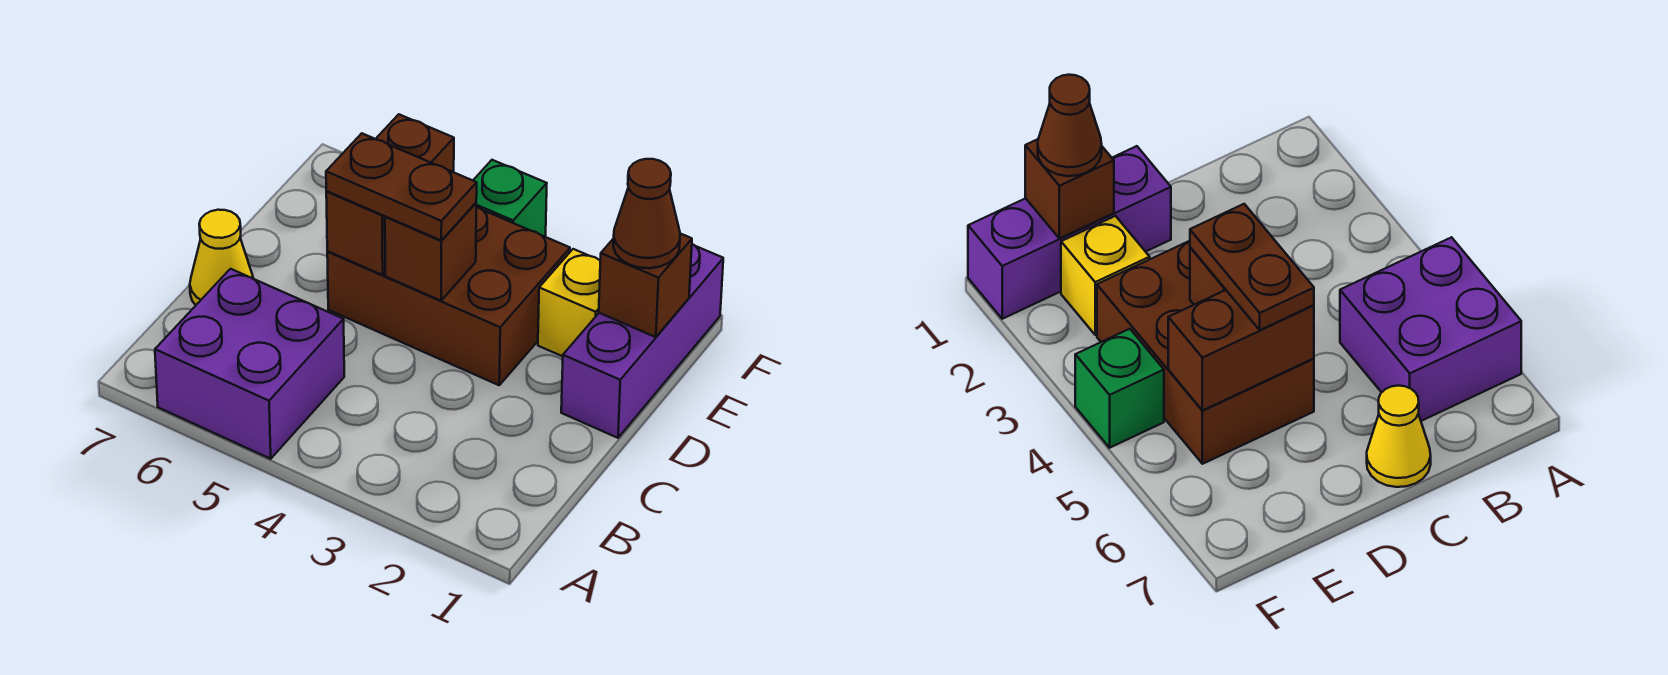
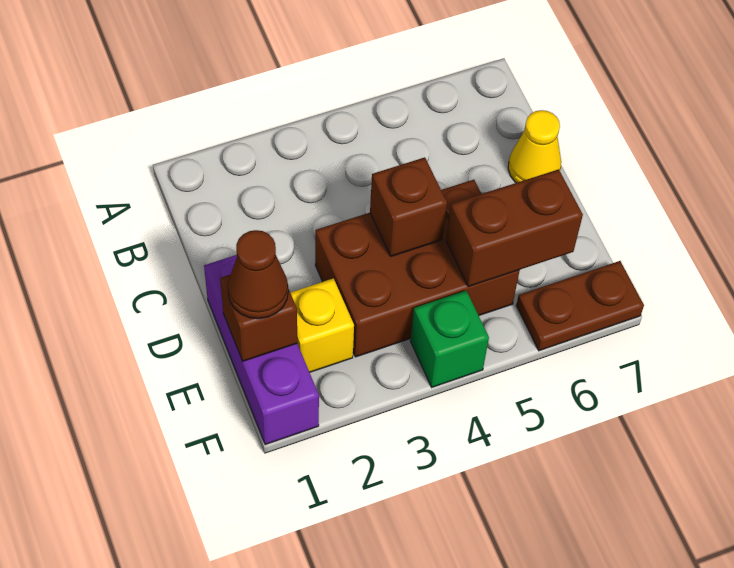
purple brick A5:B6 level 1 -> none
brown plate D4:D5 level 3 -> brown plate F6:F7 level 1
brown brick D5:E5 level 2 -> brown brick E5:E6 level 2

